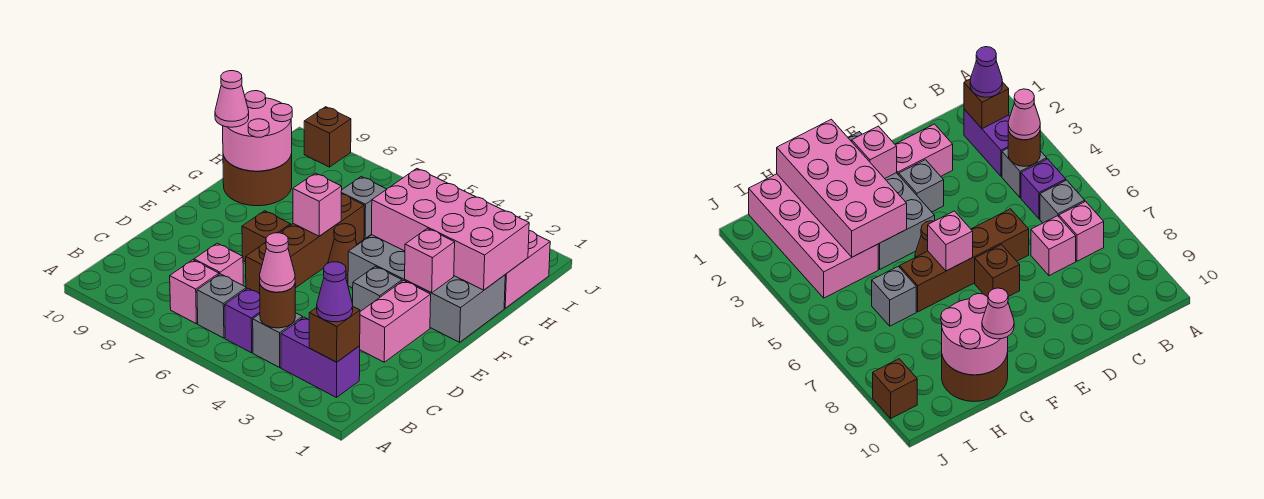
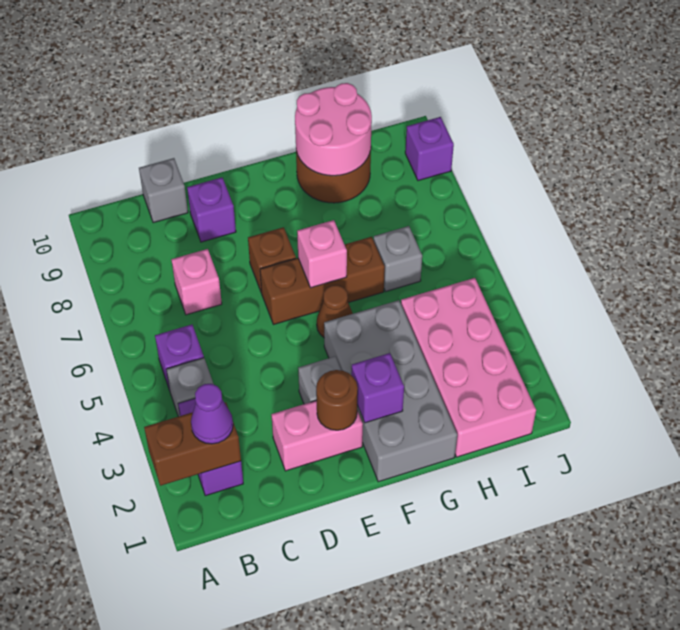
brown brick B2 level 2 -> brown brick A2:B2 level 2
brown round brick B4 level 2 -> brown round brick E2 level 2
pink cone B4 level 3 -> none
grey brick B6 level 1 -> grey brick C10 level 1
pink brick B7 level 1 -> none
brown brick D6:G6 level 1 -> brown brick E6:G6 level 1
none -> purple brick D9 level 1
pink brick F2 level 2 -> purple brick F2 level 2
pink brick G1:H4 level 2 -> none
pink cone G10 level 3 -> none
brown brick J9 level 1 -> purple brick J9 level 1

